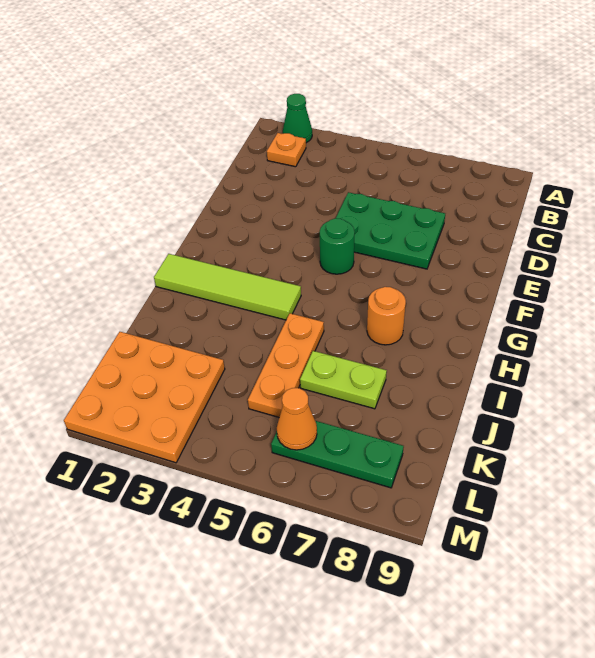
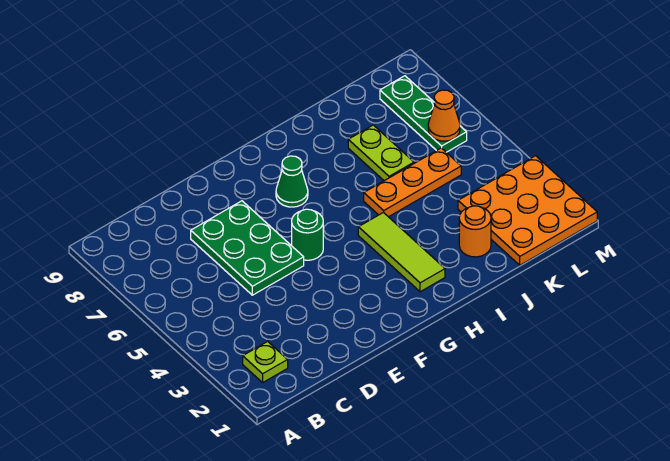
green cone A2 level 1 -> green cone G7 level 1
orange plate B2 level 1 -> lime plate B2 level 1
lime tile H1:H4 level 1 -> lime tile H2:H4 level 1
orange round brick H7 level 1 -> orange round brick J2 level 1

